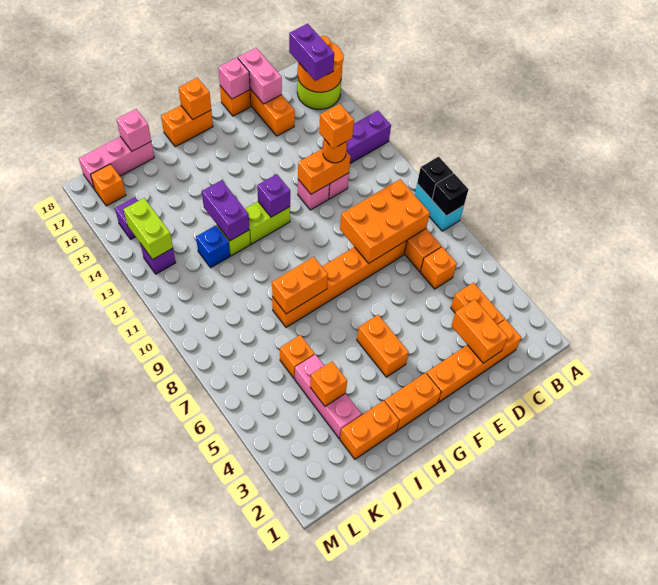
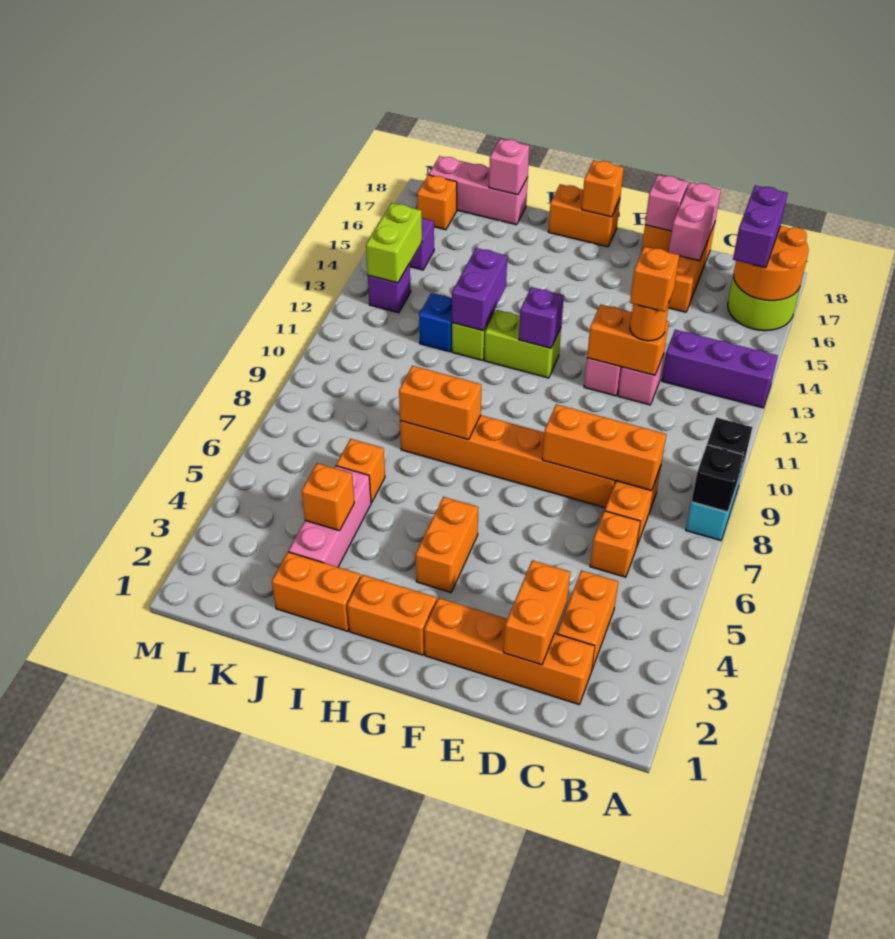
orange brick C8:E9 level 2 -> orange brick C8:E8 level 2

